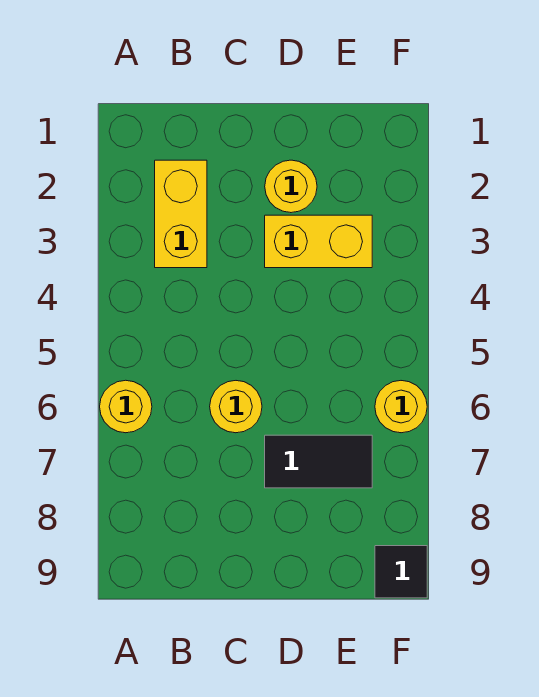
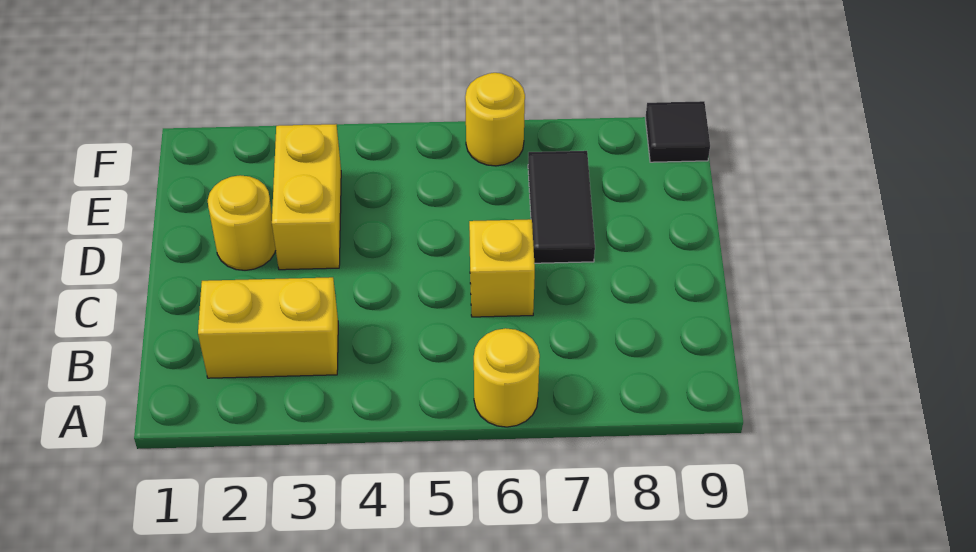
yellow round brick C6 level 1 -> yellow brick C6 level 1

